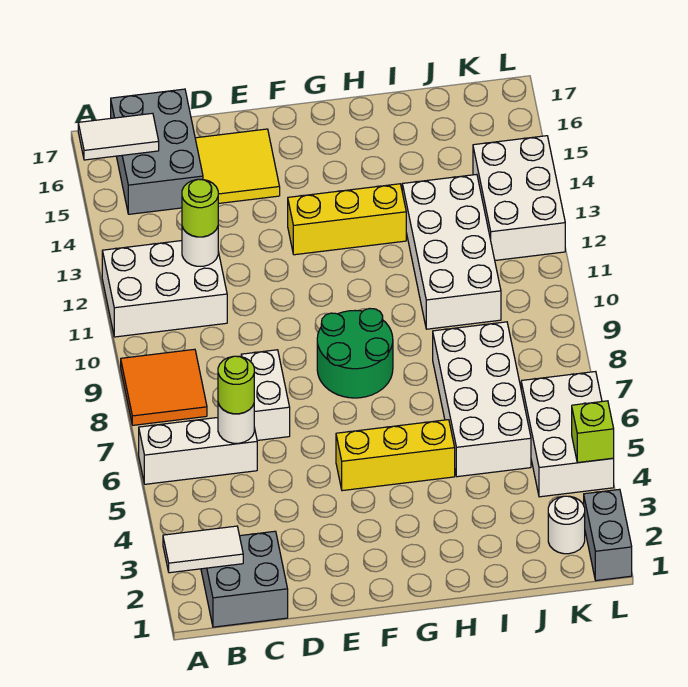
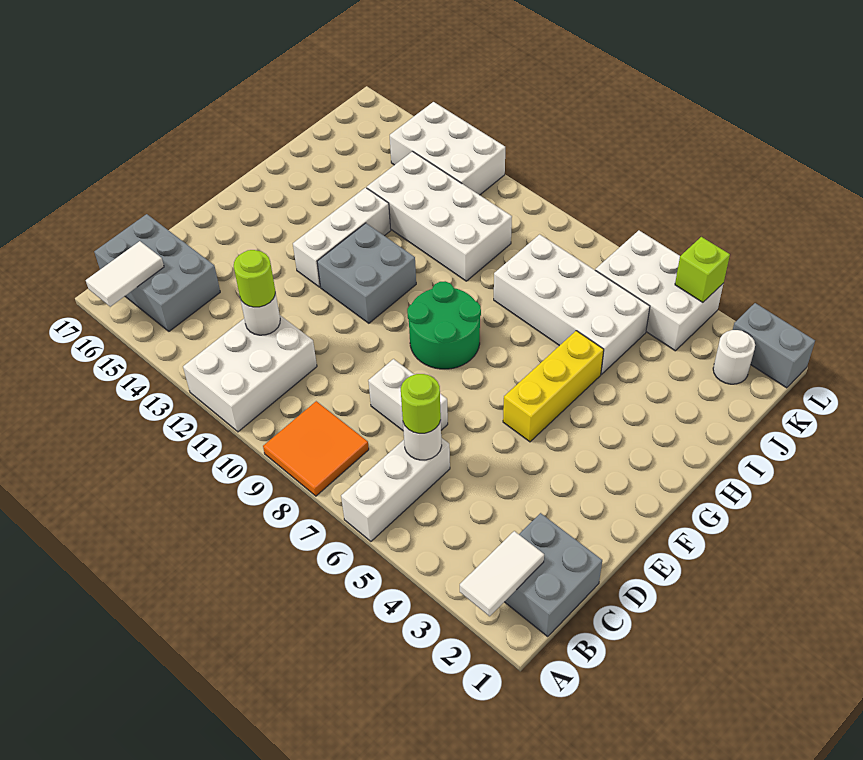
yellow tile D15:E16 level 1 -> none
none -> grey brick F11:G12 level 1
yellow brick F13:H13 level 1 -> white brick F13:H13 level 1

